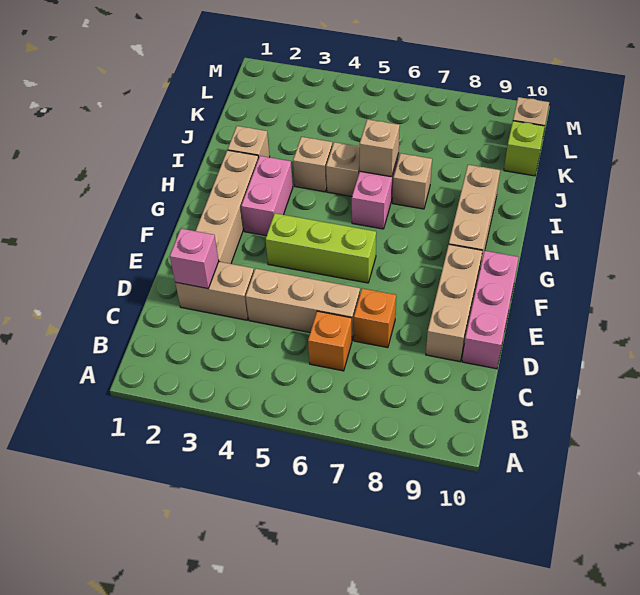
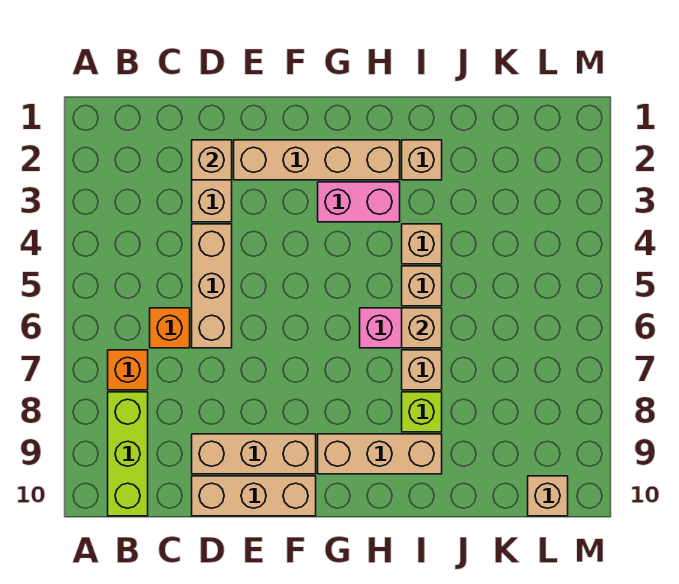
pink brick D2 level 2 -> tan brick D2 level 2
orange brick D7 level 1 -> orange brick B7 level 1
pink brick D10:F10 level 1 -> tan brick D10:F10 level 1
lime brick F4:F6 level 1 -> lime brick B8:B10 level 1
lime brick K10 level 1 -> lime brick I8 level 1

